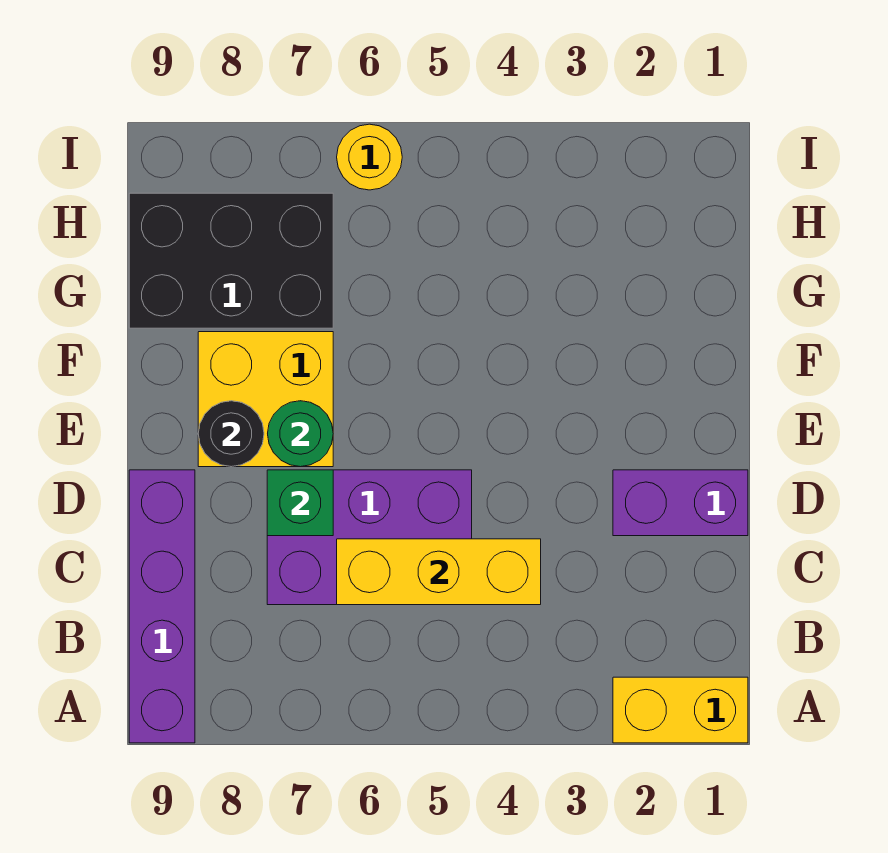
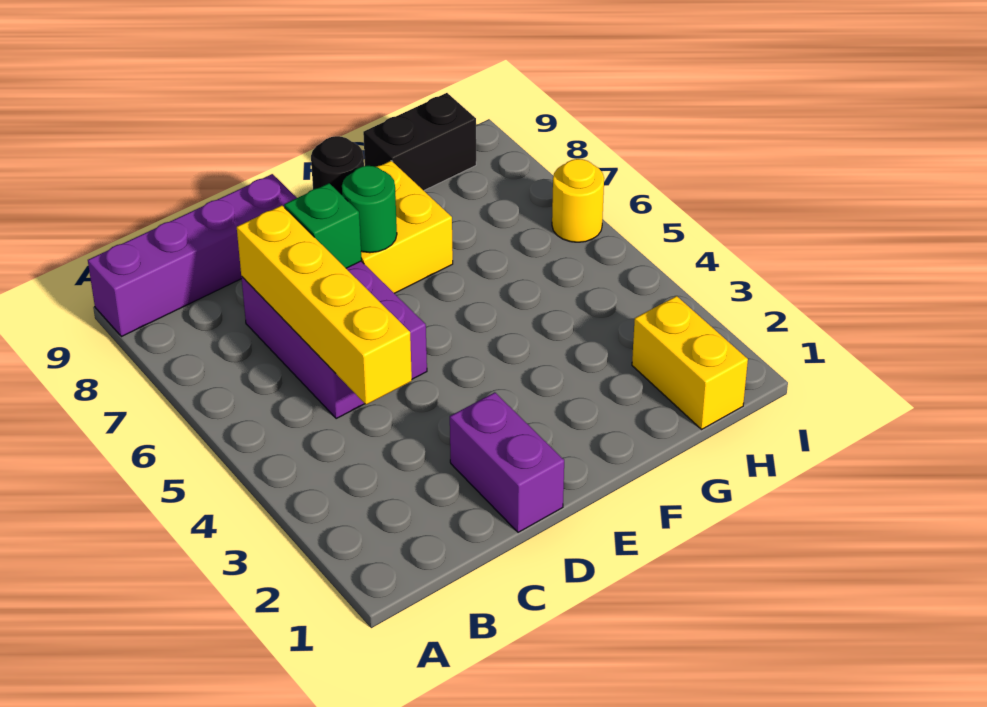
yellow brick A1:A2 level 1 -> yellow brick H1:H2 level 1
yellow brick C4:C6 level 2 -> yellow brick C4:C7 level 2
black brick G7:H9 level 1 -> black brick G9:H9 level 1

